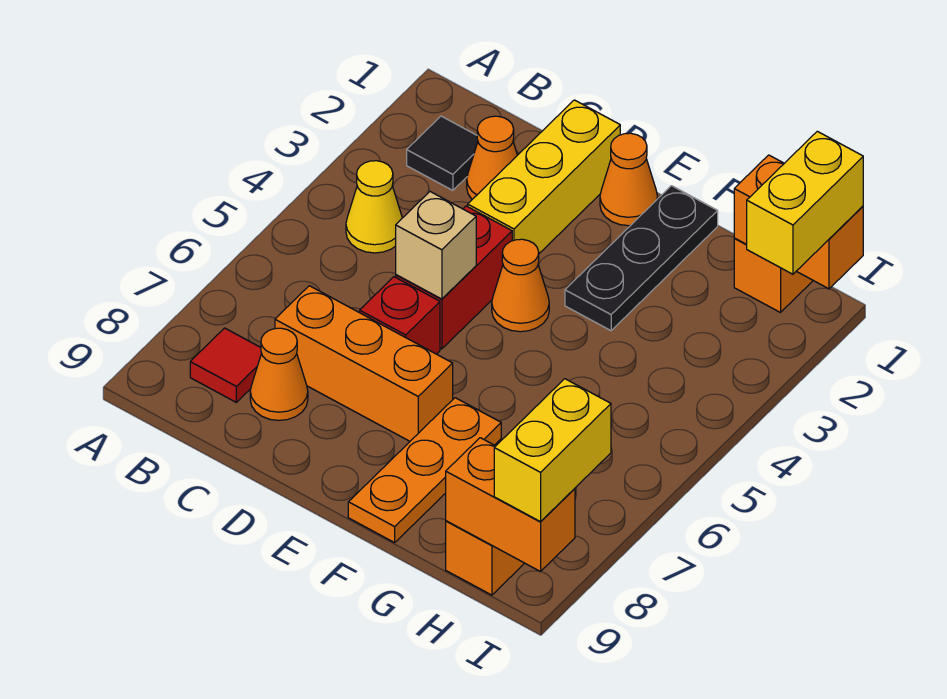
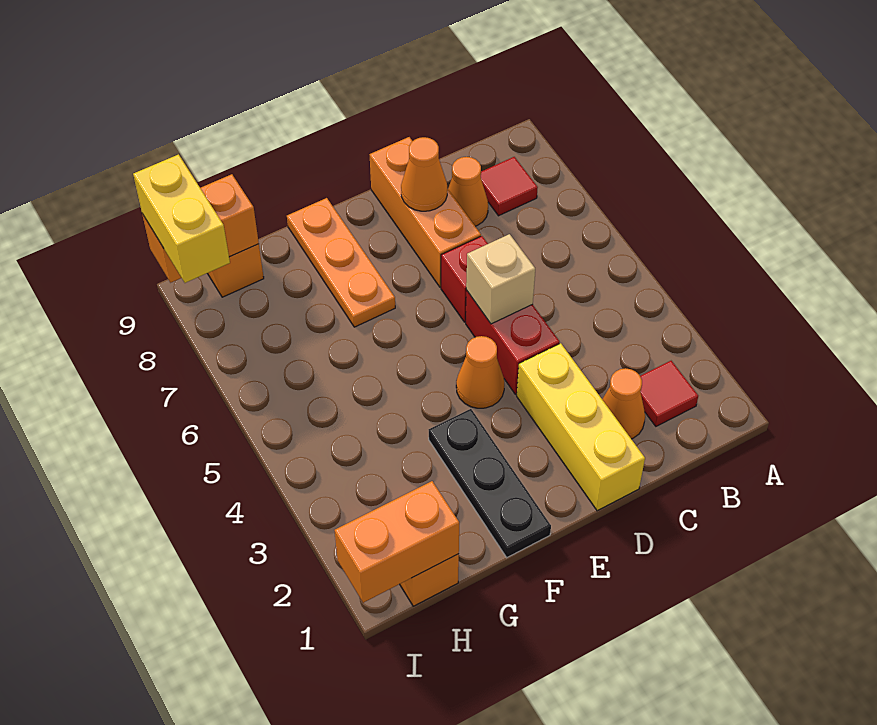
black tile B2 level 1 -> red tile B2 level 1
yellow cone B4 level 1 -> none
orange brick C7:E7 level 1 -> orange brick D7:D9 level 1
orange cone E1 level 1 -> orange cone D8 level 2
yellow brick I1:I2 level 3 -> none

